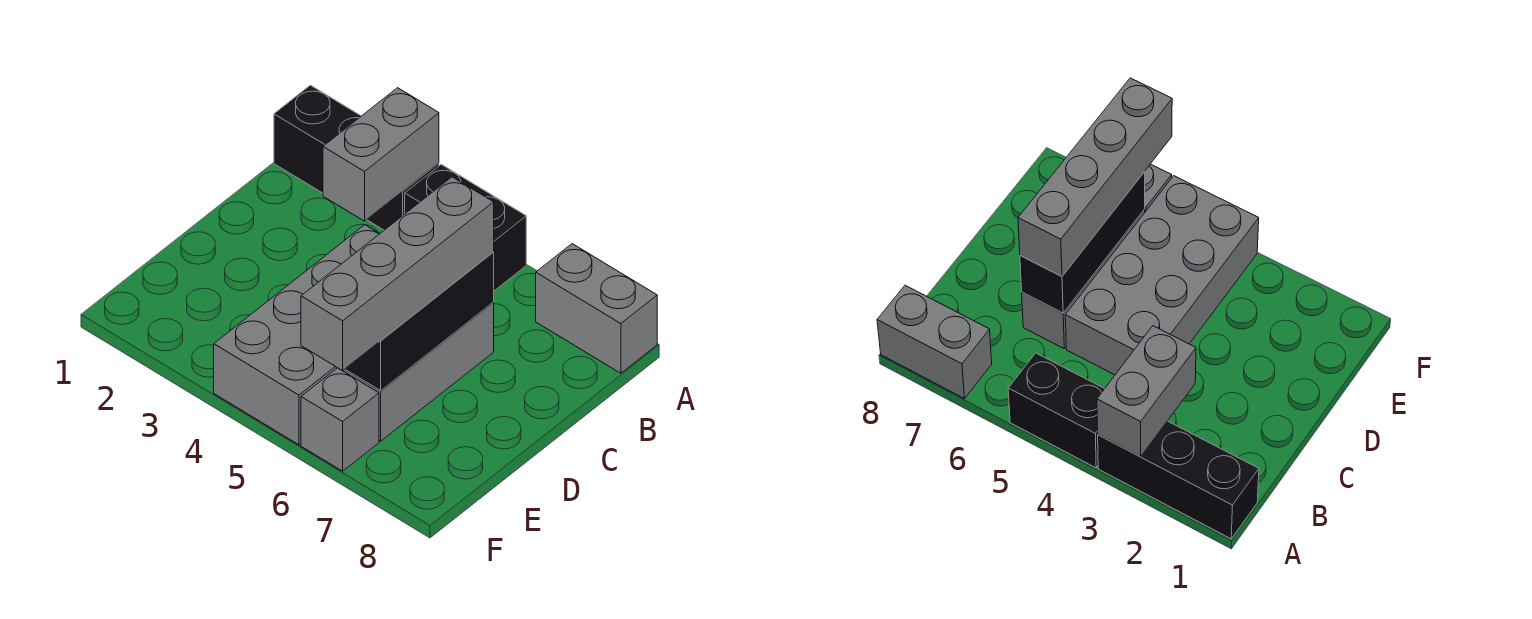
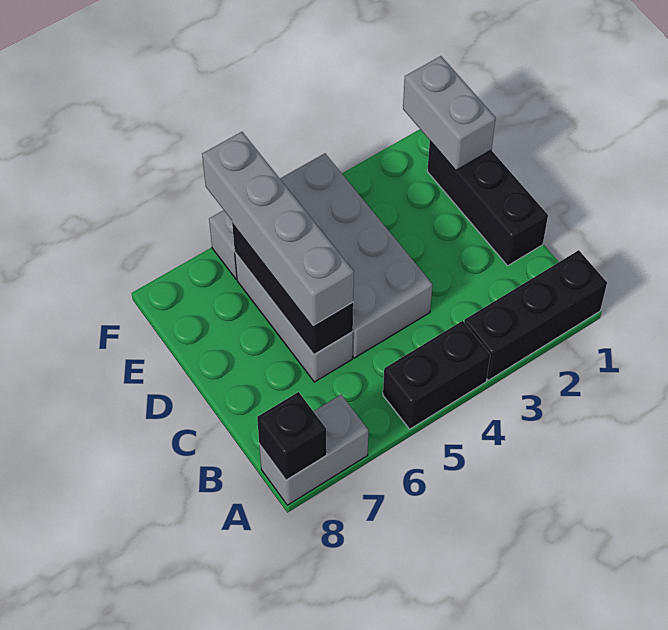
grey brick A3:B3 level 2 -> grey brick E1:F1 level 2
none -> black brick A8 level 2
none -> black brick C1:E1 level 1

